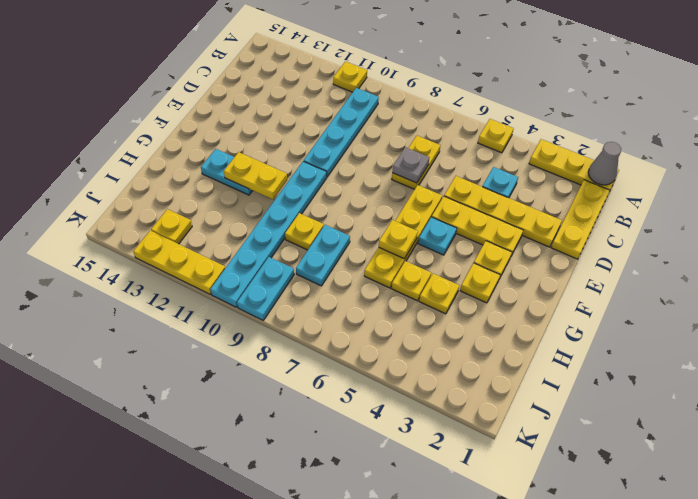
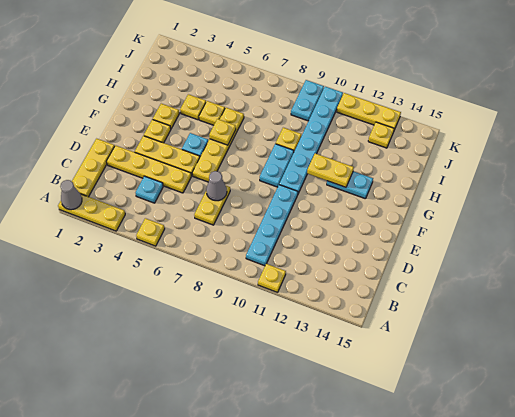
grey plate D7 level 2 -> grey cone D7 level 2
cyan plate H8:I8 level 1 -> cyan plate F9:G9 level 1

